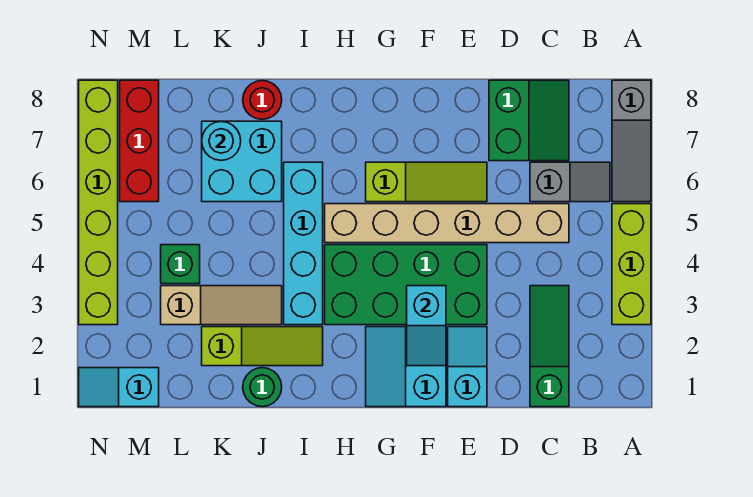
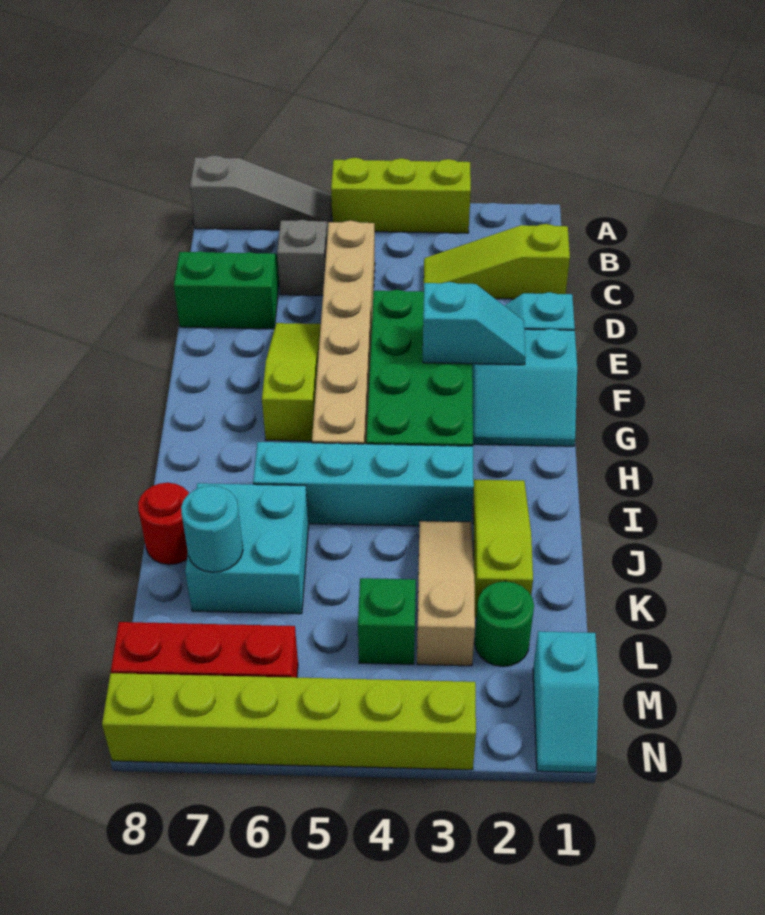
green slope C1:C3 level 1 top 1 -> lime slope C1:C3 level 1 top 1
green round brick J1 level 1 -> green round brick L2 level 1

